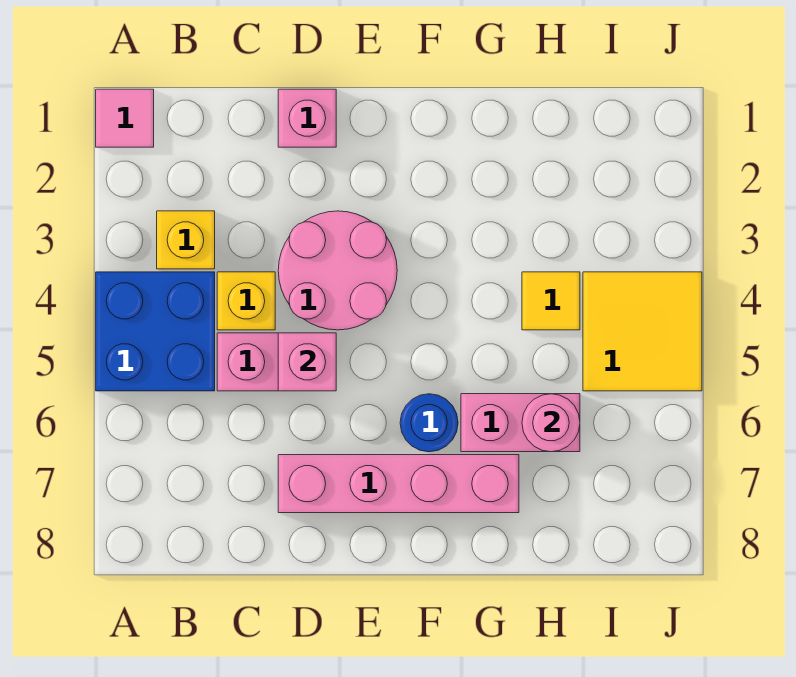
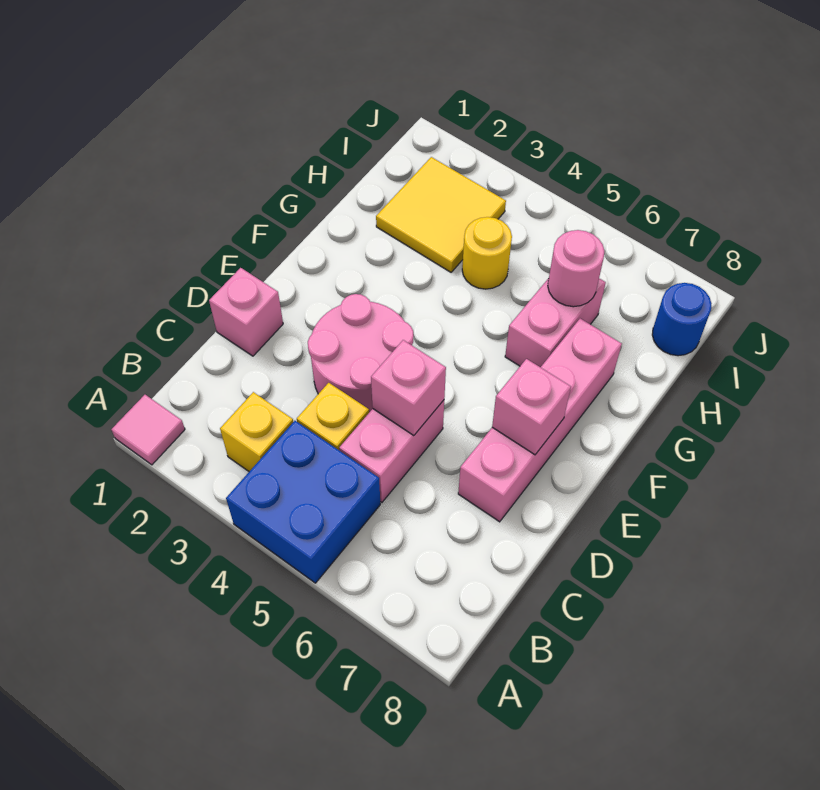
none -> pink brick E7 level 2
blue round brick F6 level 1 -> blue round brick I8 level 1
yellow tile H4 level 1 -> yellow round brick H4 level 1
yellow tile I4:J5 level 1 -> yellow tile H2:I3 level 1

